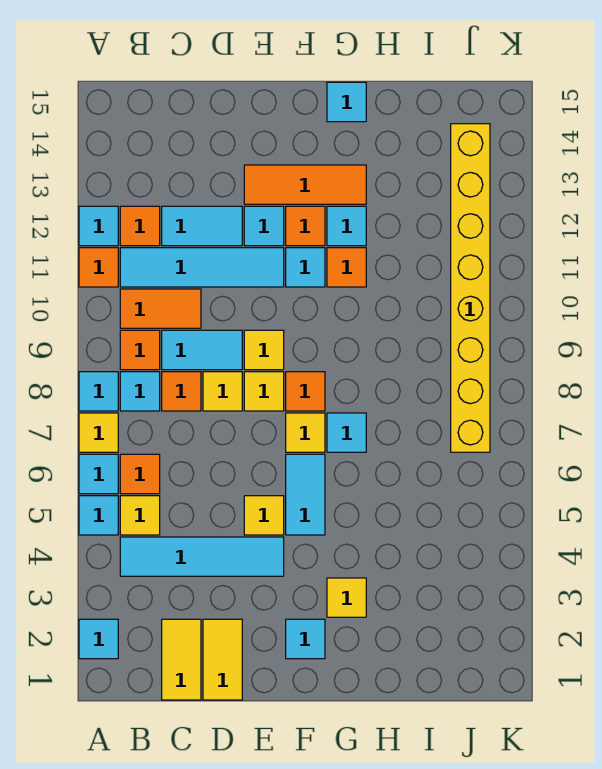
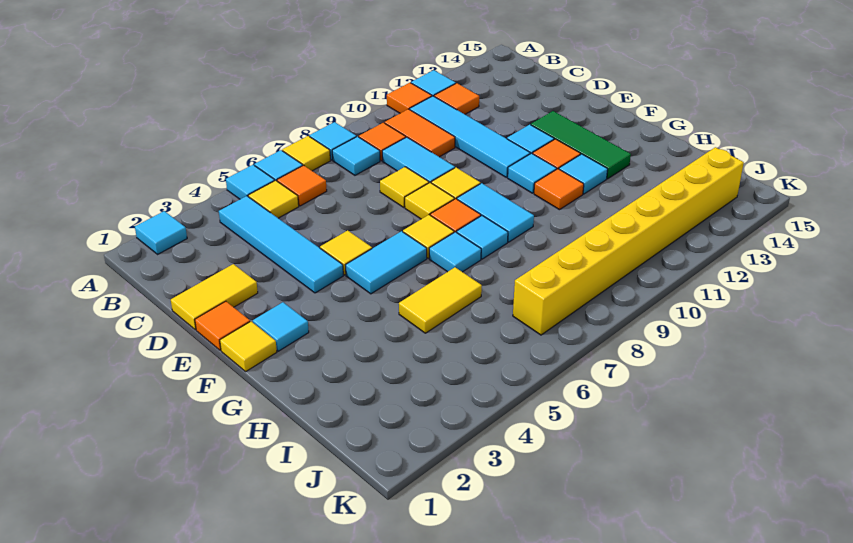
yellow tile C1:C2 level 1 -> yellow tile H5:H6 level 1
orange tile C8 level 1 -> orange tile E1 level 1
cyan tile C12:D12 level 1 -> cyan tile F9:G9 level 1
orange tile E13:G13 level 1 -> green tile E13:G13 level 1
yellow tile G3 level 1 -> yellow tile F1 level 1
cyan tile G15 level 1 -> cyan tile G8 level 1

